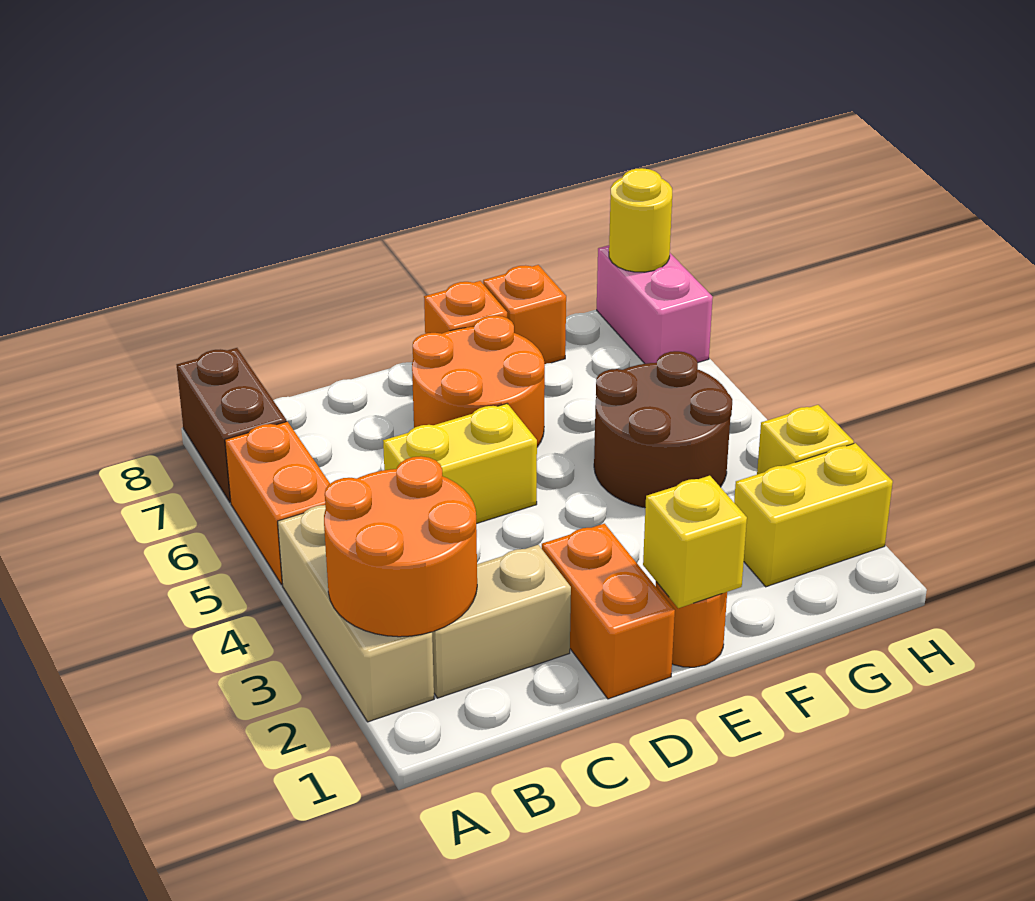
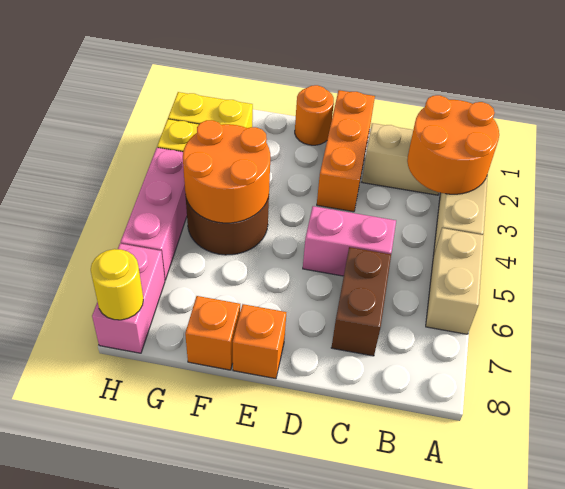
orange brick A5:A6 level 1 -> tan brick A5:A6 level 1
brown brick A7:A8 level 1 -> brown brick C6:C7 level 1
yellow brick C5:D5 level 1 -> pink brick C5:D5 level 1
orange brick D1:D2 level 1 -> orange brick D1:D3 level 1
orange round brick D6:E7 level 1 -> orange round brick F4:G5 level 2
yellow brick E1 level 2 -> none
none -> pink brick H4:H6 level 1

